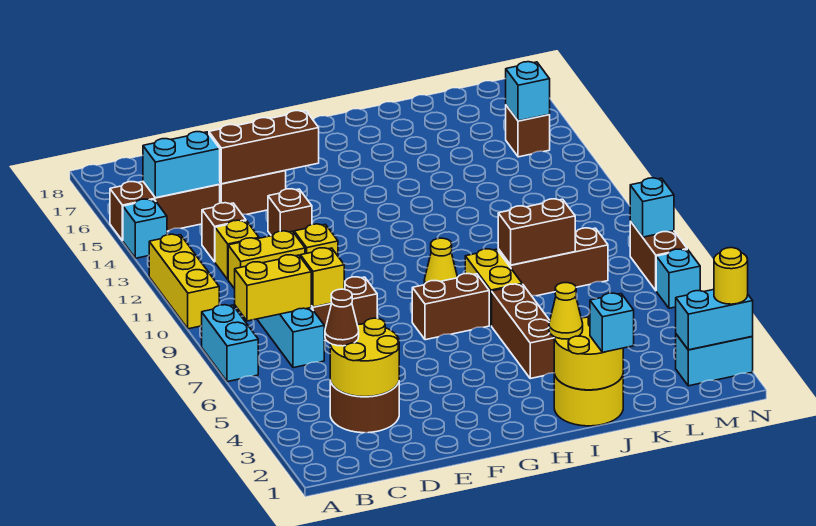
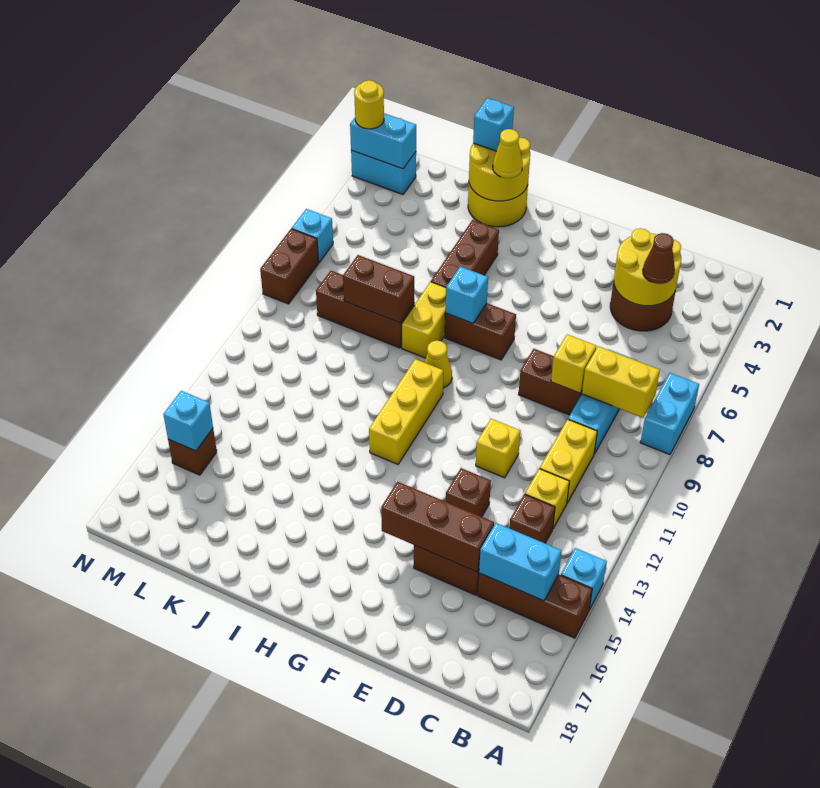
yellow brick A10:A12 level 1 -> yellow brick H10:H12 level 1
yellow brick C11:D11 level 1 -> yellow brick C10:C11 level 1
cyan brick N8 level 2 -> cyan brick H7 level 2

